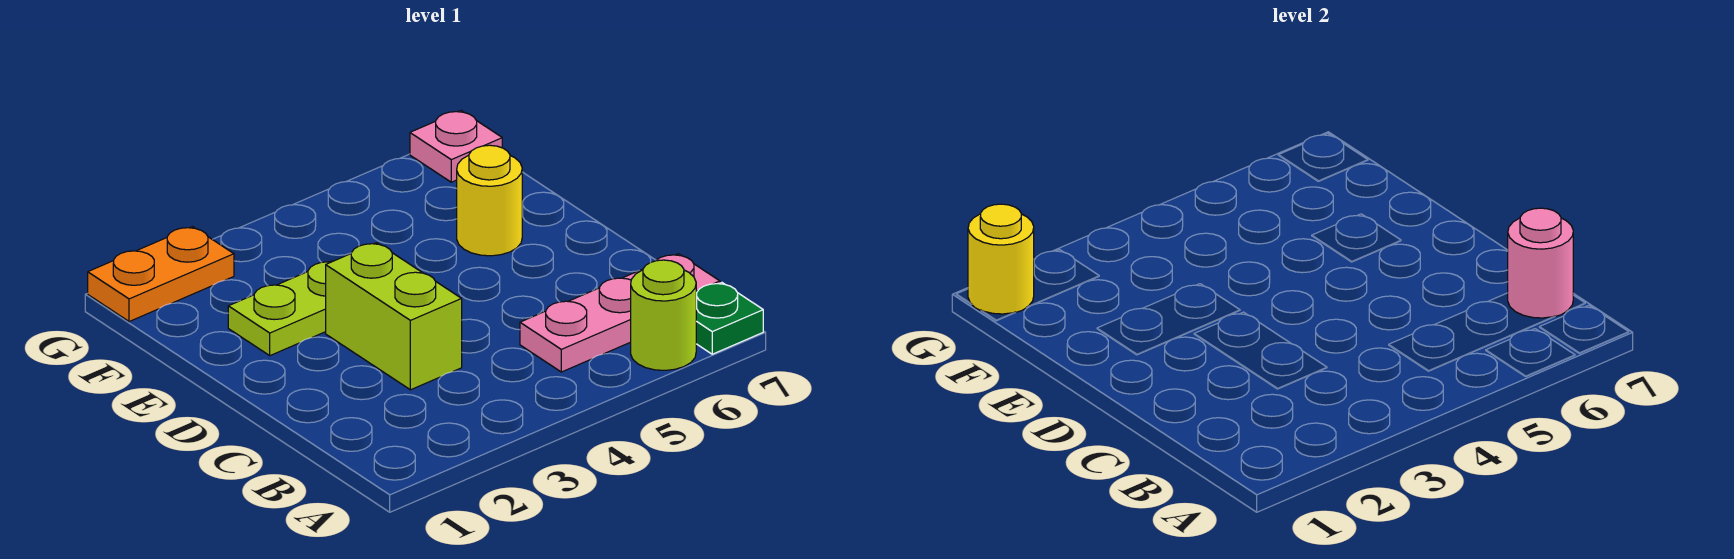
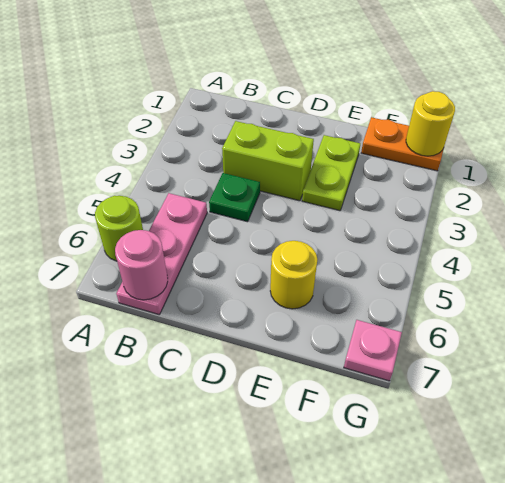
green plate A7 level 1 -> green plate C4 level 1
orange plate G1:G2 level 1 -> orange plate F1:G1 level 1

